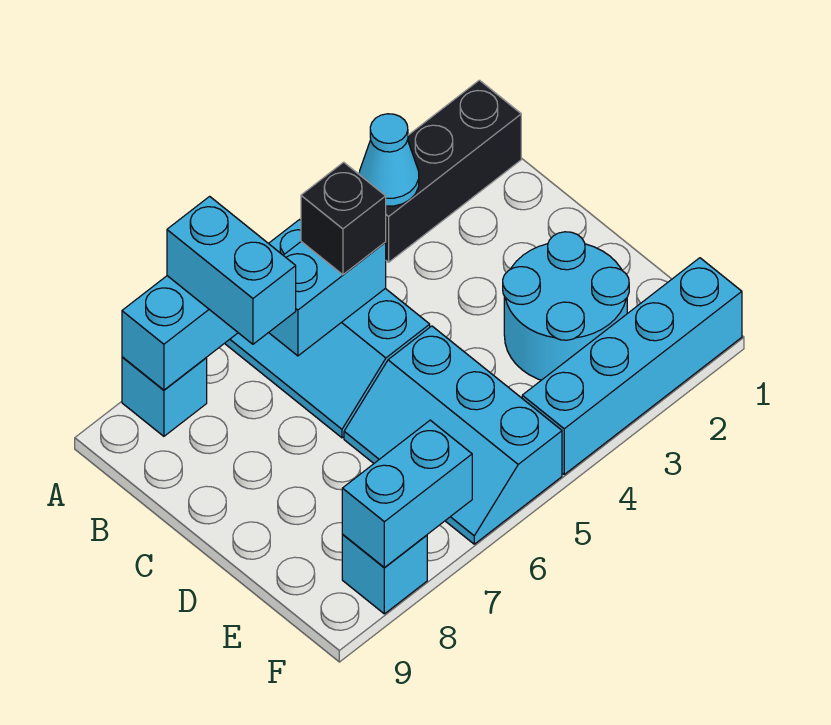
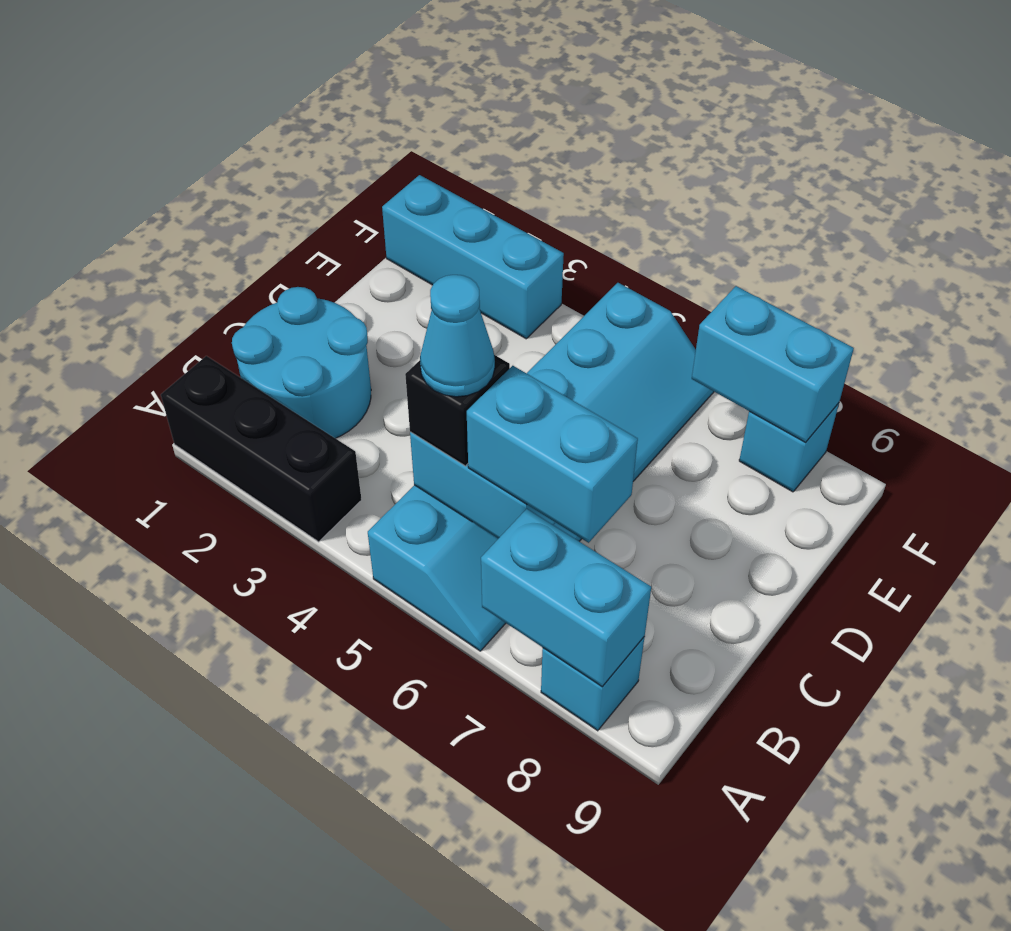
cyan cone A3 level 2 -> cyan cone B5 level 4
cyan brick A7:B7 level 3 -> cyan brick B6:B7 level 3
cyan round brick D2:E3 level 1 -> cyan round brick B1:C2 level 1
cyan brick F1:F4 level 1 -> cyan brick F1:F3 level 1

